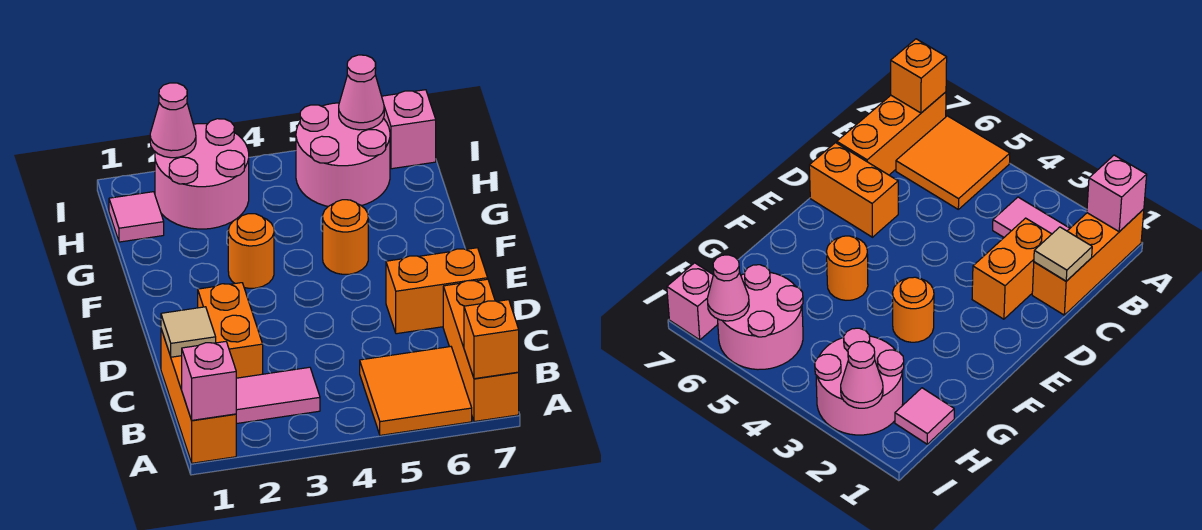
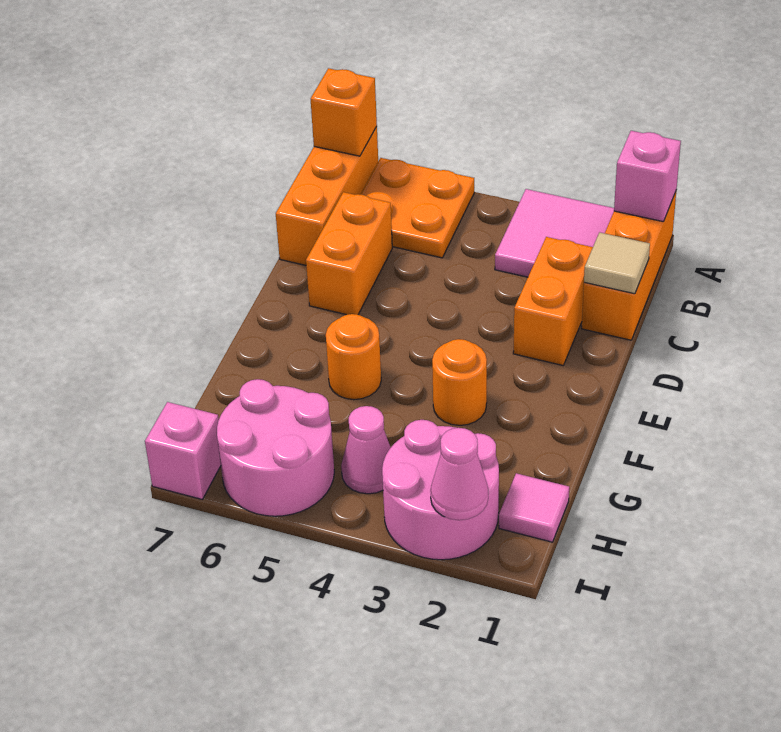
orange tile A5:B6 level 1 -> orange plate A5:B6 level 1
pink tile B2:B3 level 1 -> pink tile A2:B3 level 1
orange brick D6:D7 level 1 -> orange brick C6:D6 level 1
pink cone I6 level 2 -> pink cone H4 level 1

